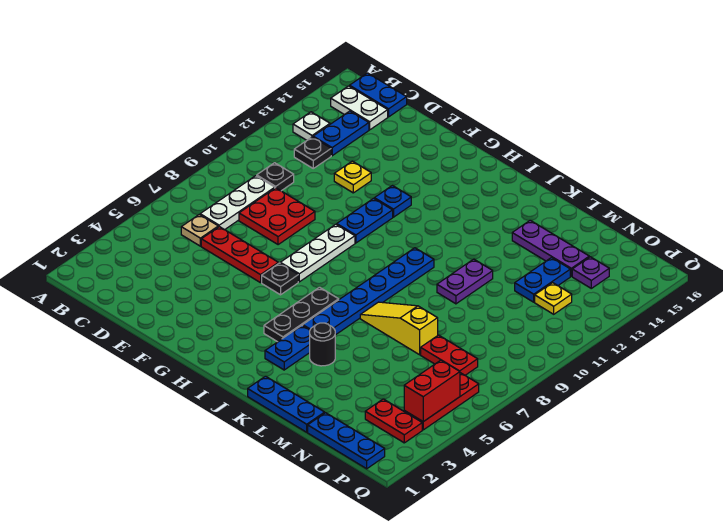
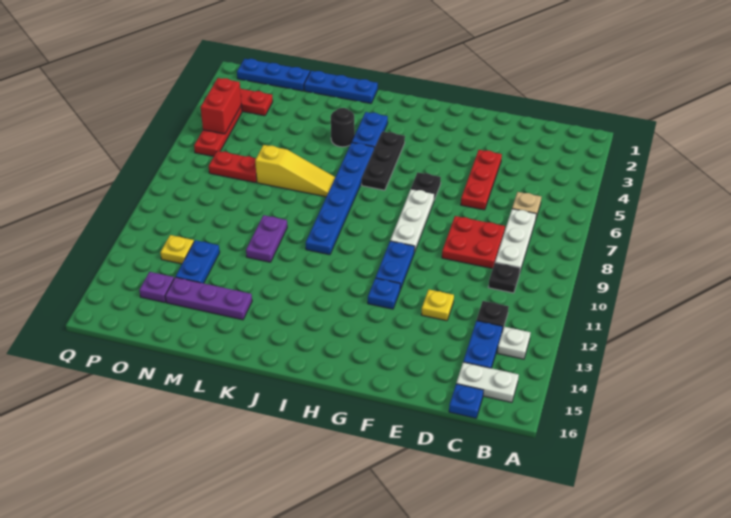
blue plate B16:C16 level 1 -> blue plate C16 level 1
red plate D6:F6 level 1 -> red plate E4:E6 level 1

